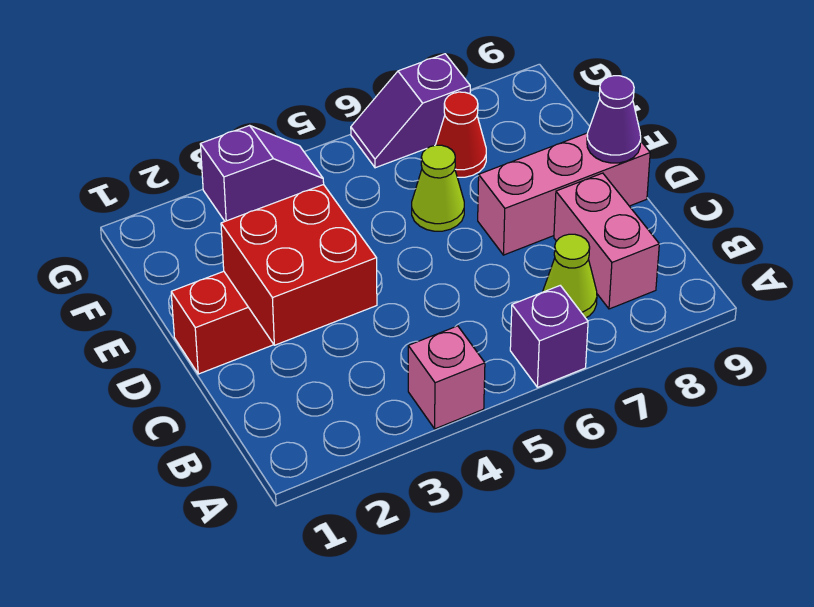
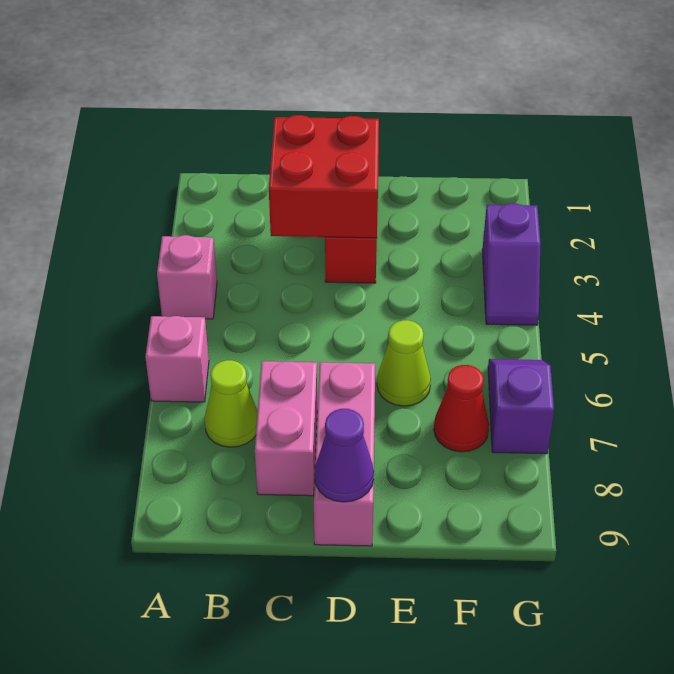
purple brick A6 level 1 -> pink brick A6 level 1
pink brick B8:C8 level 1 -> pink brick C7:C8 level 1

